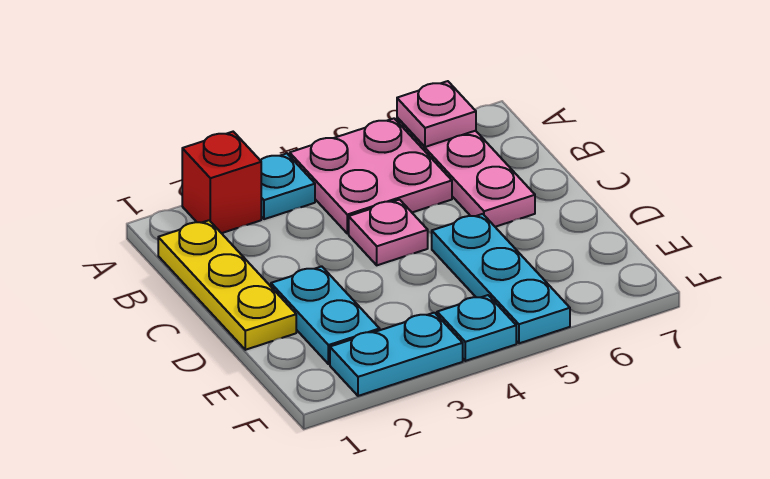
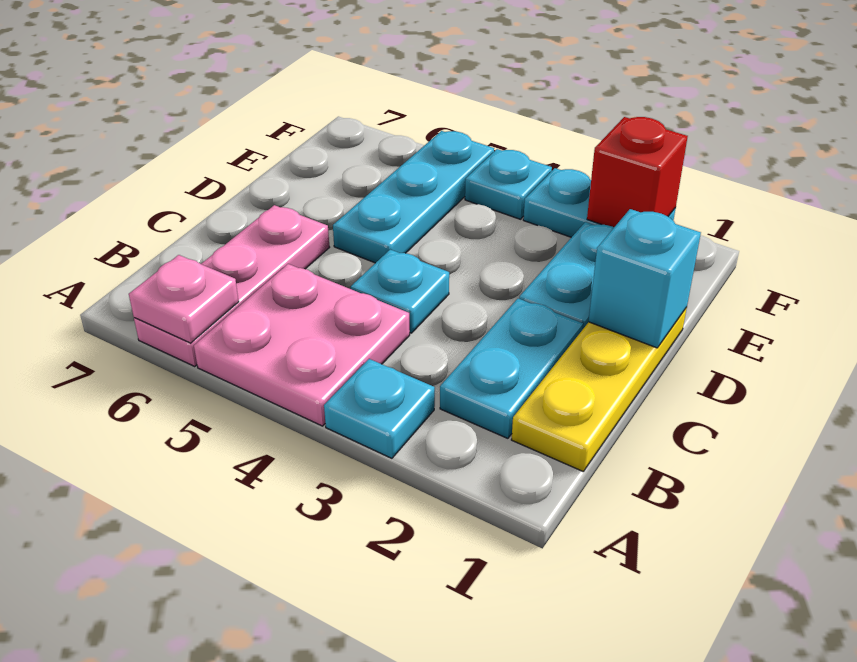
red brick A2 level 1 -> red brick F2 level 2
none -> cyan plate B2:C2 level 1
pink plate C4 level 1 -> cyan plate C4 level 1
none -> cyan brick D1 level 2

